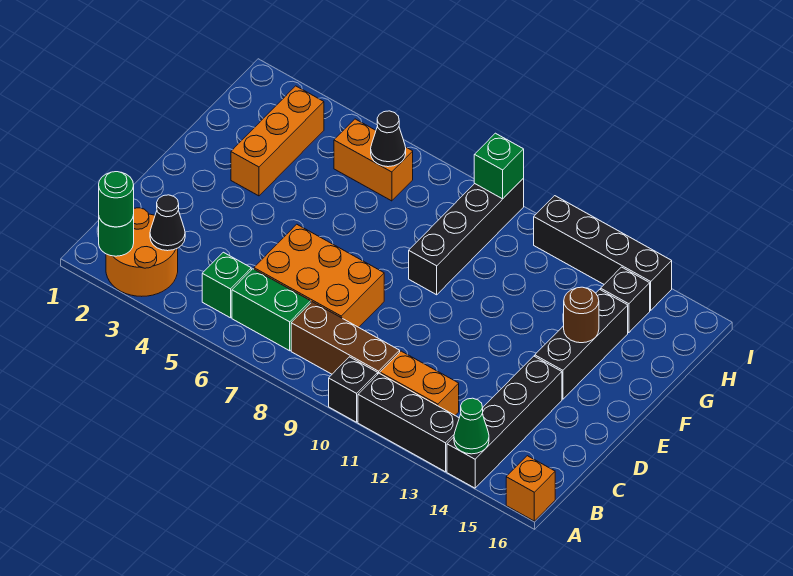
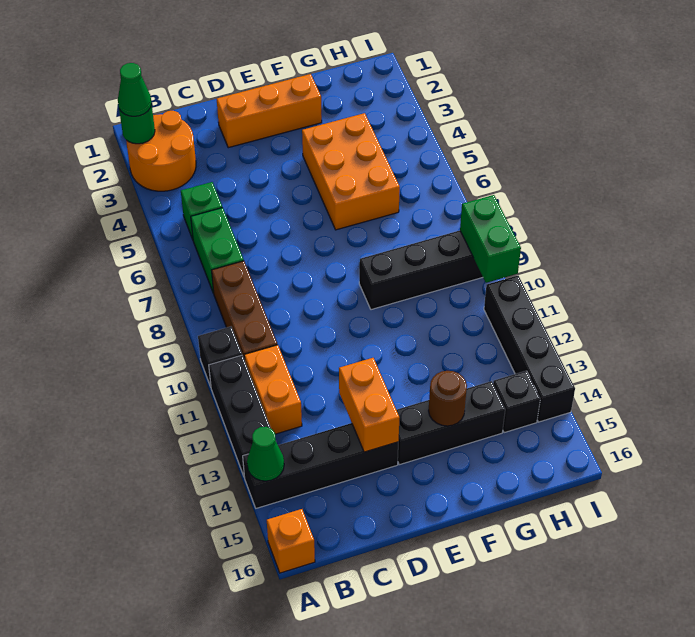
green round brick A2 level 3 -> green cone A2 level 3
black cone B3 level 2 -> none
orange brick C6:D8 level 1 -> orange brick F4:G6 level 1
orange brick F3:H3 level 1 -> orange brick D2:F2 level 1
orange brick H5:H6 level 1 -> orange brick D13:D14 level 2
black cone H6 level 2 -> none
green brick I9 level 2 -> green brick I9:I10 level 2

